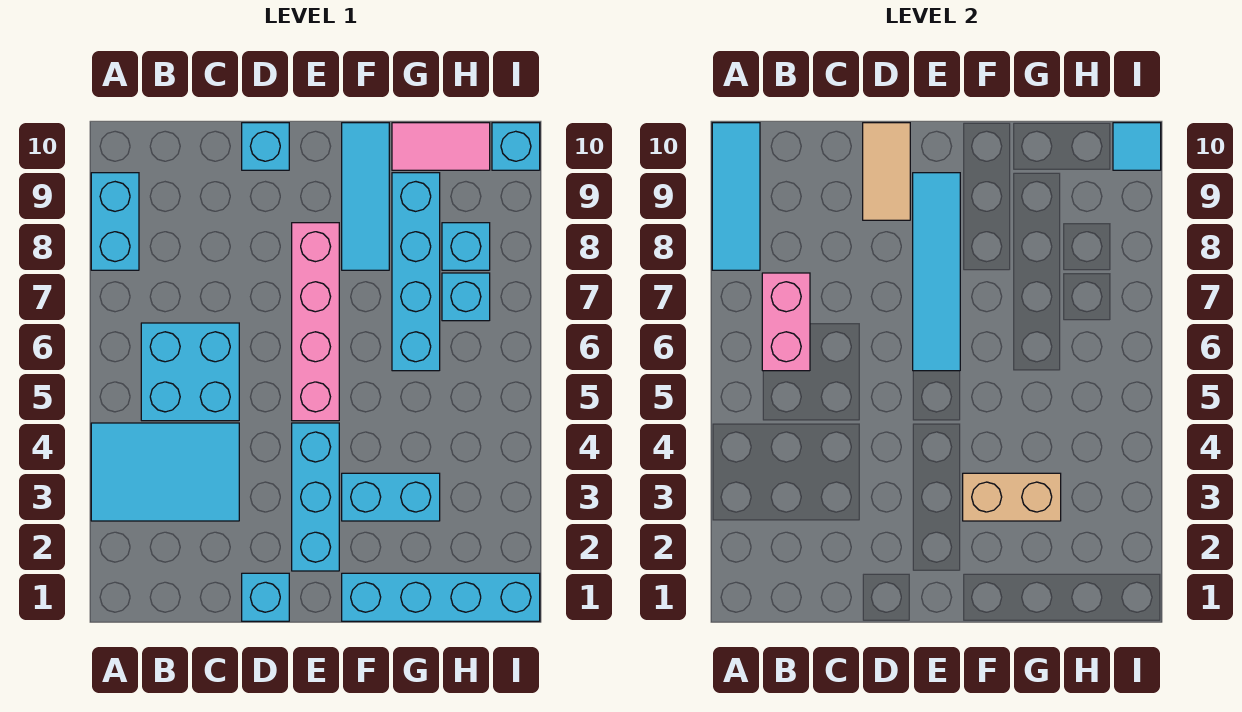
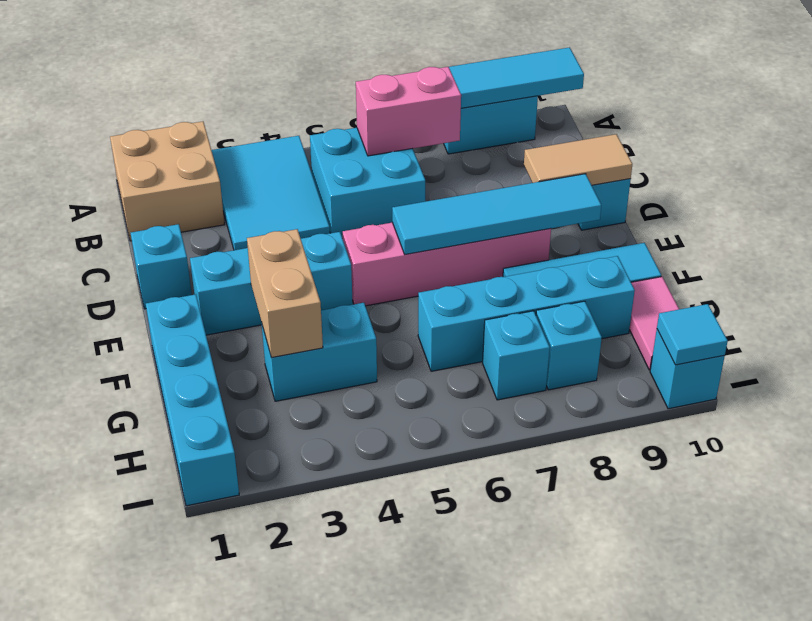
none -> tan brick A1:B2 level 1
cyan brick F3:G3 level 1 -> cyan brick G3:G4 level 1

